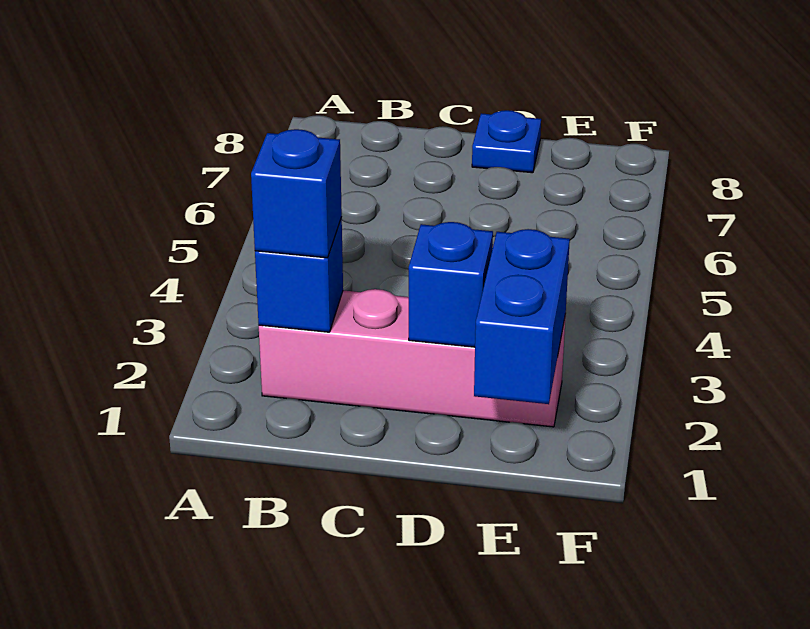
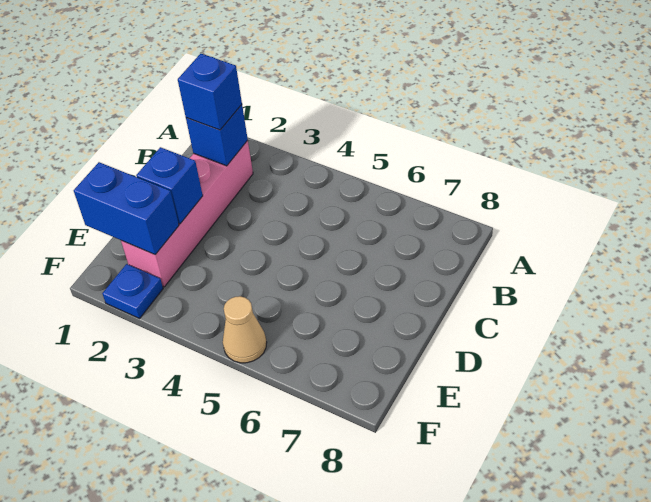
blue plate D8 level 1 -> blue plate F2 level 1
none -> tan cone F5 level 1

